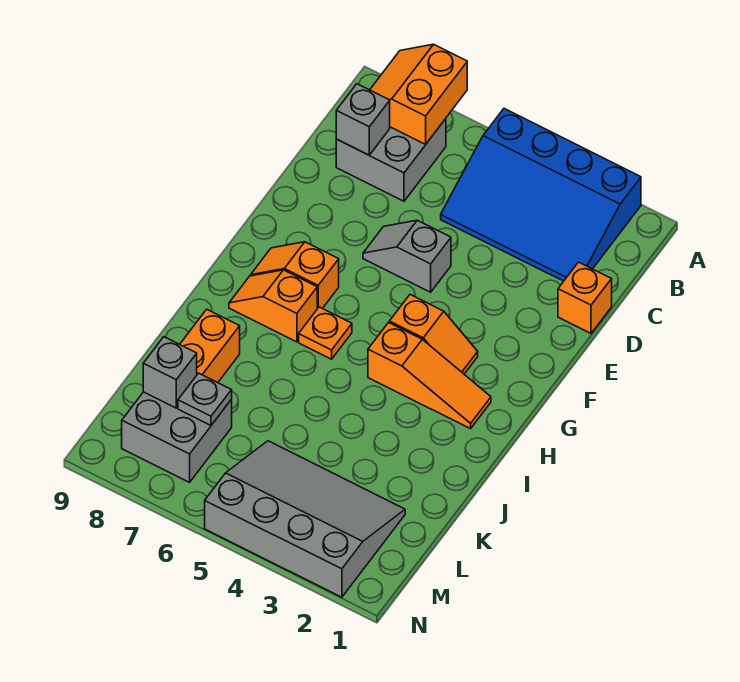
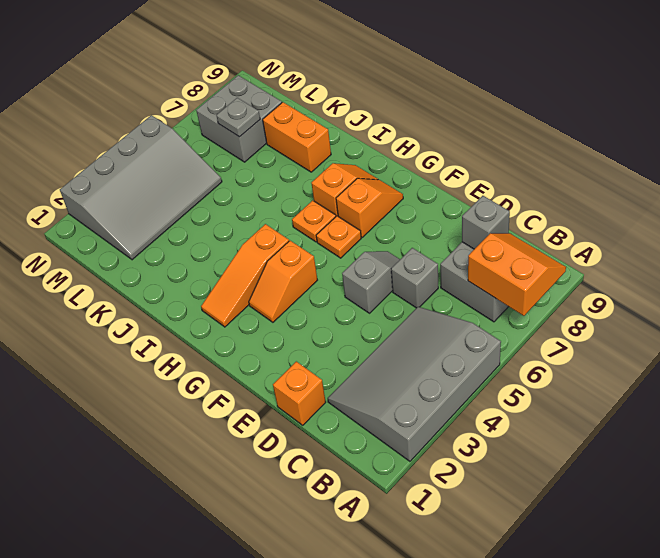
blue slope A2:C5 level 1 top A -> grey slope A2:C5 level 1 top A
none -> orange plate G6 level 1
grey brick L8 level 2 -> grey brick D6 level 1

